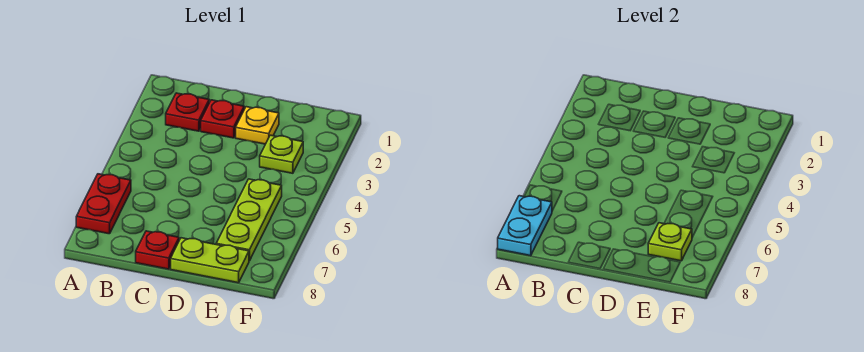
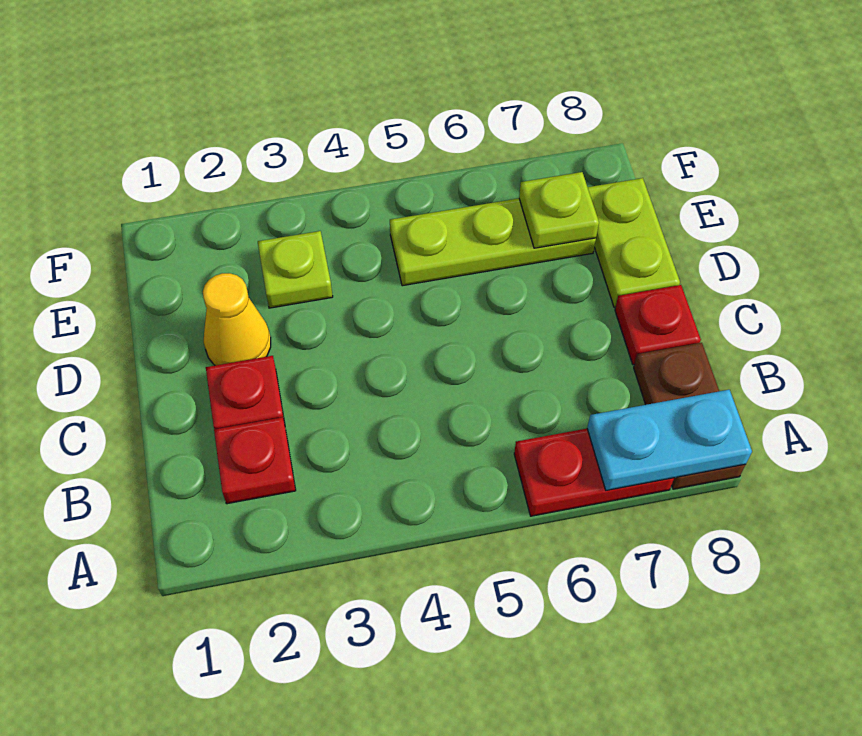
none -> brown plate A8:B8 level 1
yellow plate D2 level 1 -> yellow cone D2 level 1

